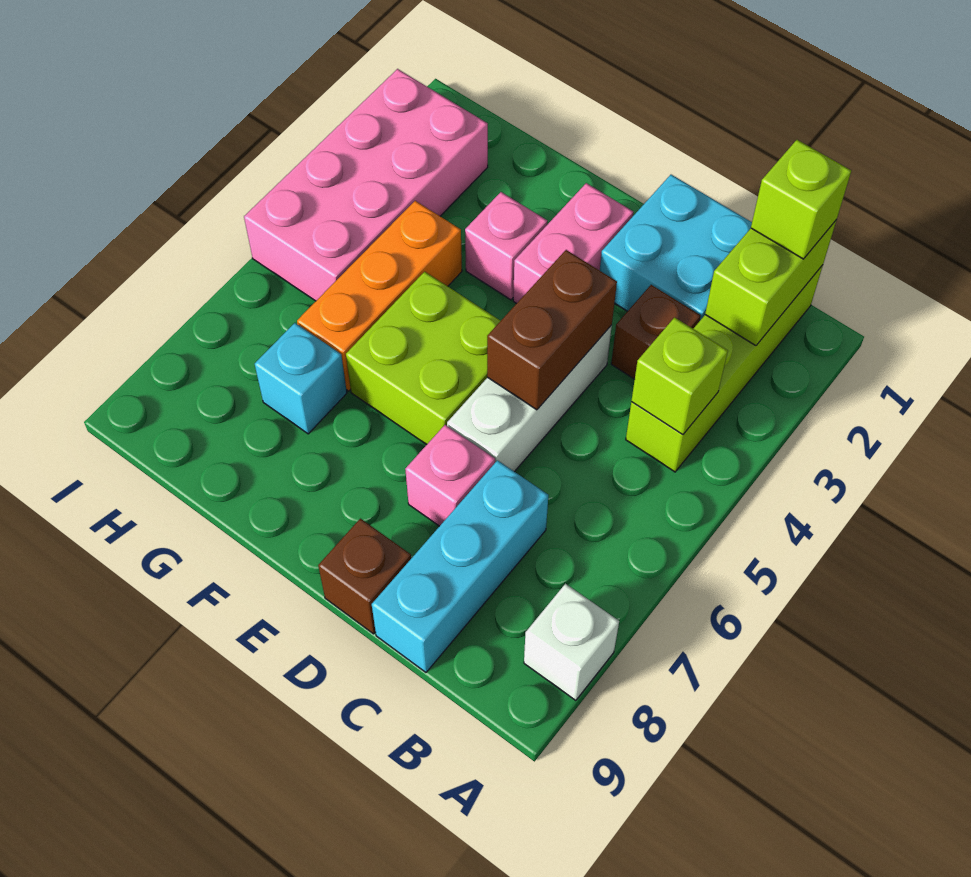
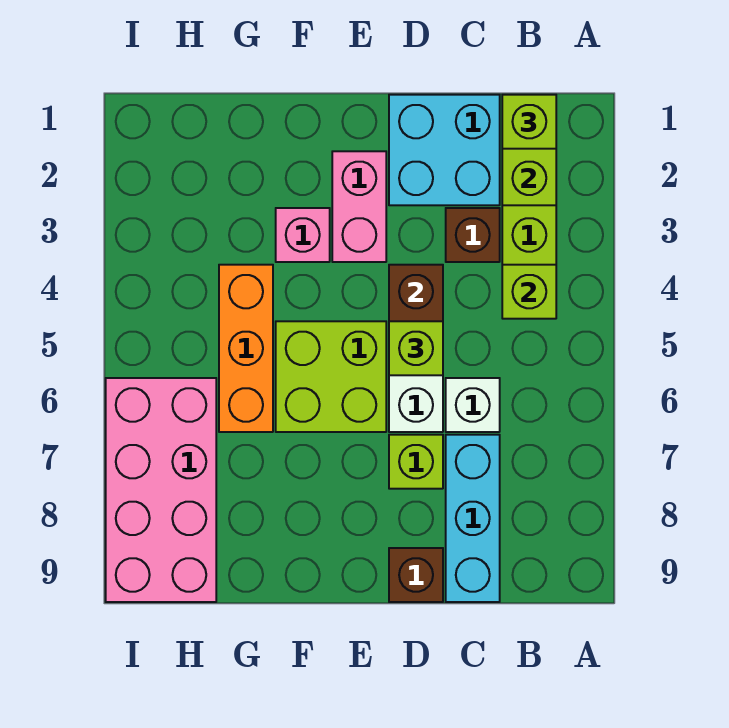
white brick A8 level 1 -> white brick C6 level 1
none -> lime brick D5 level 3
pink brick D7 level 1 -> lime brick D7 level 1
cyan brick G7 level 1 -> none
pink brick H2:I5 level 1 -> pink brick H6:I9 level 1

